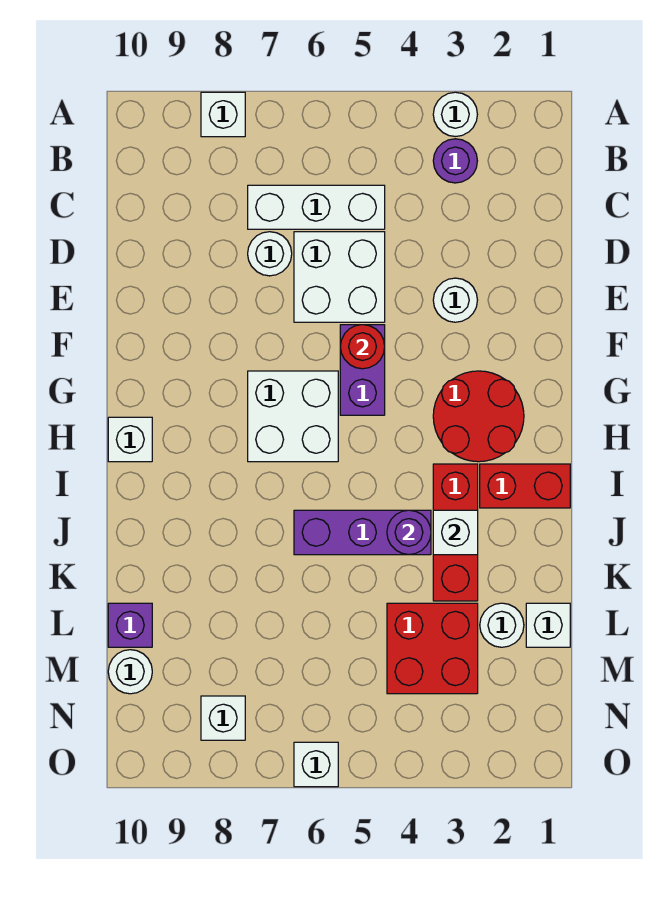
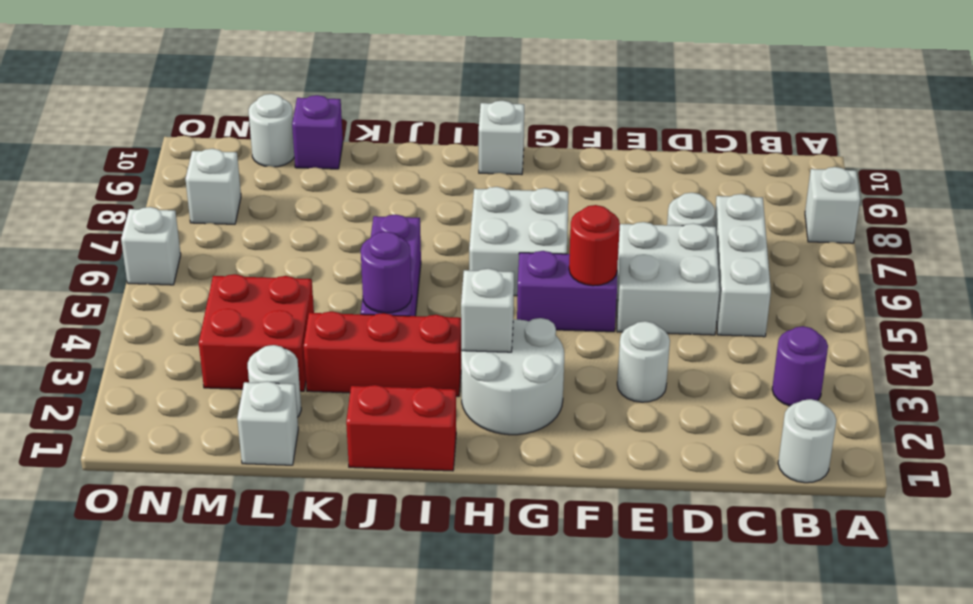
white round brick A3 level 1 -> white round brick B1 level 1
red round brick G2:H3 level 1 -> white round brick G2:H3 level 1
red brick I1:I2 level 1 -> red brick I1:J1 level 1
white brick J3 level 2 -> white brick H3 level 2

